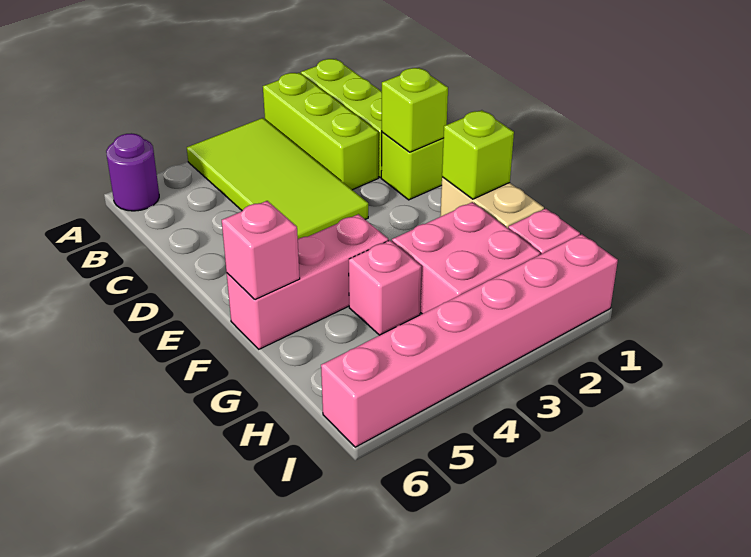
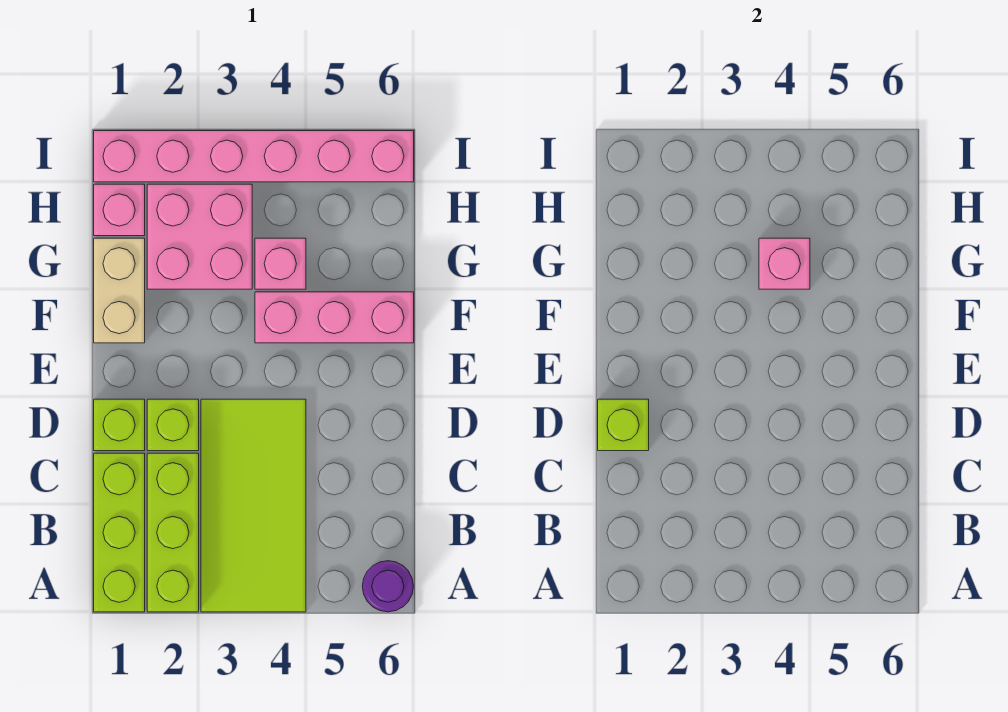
lime brick F1 level 2 -> lime brick D2 level 1
pink brick F6 level 2 -> pink brick G4 level 2

